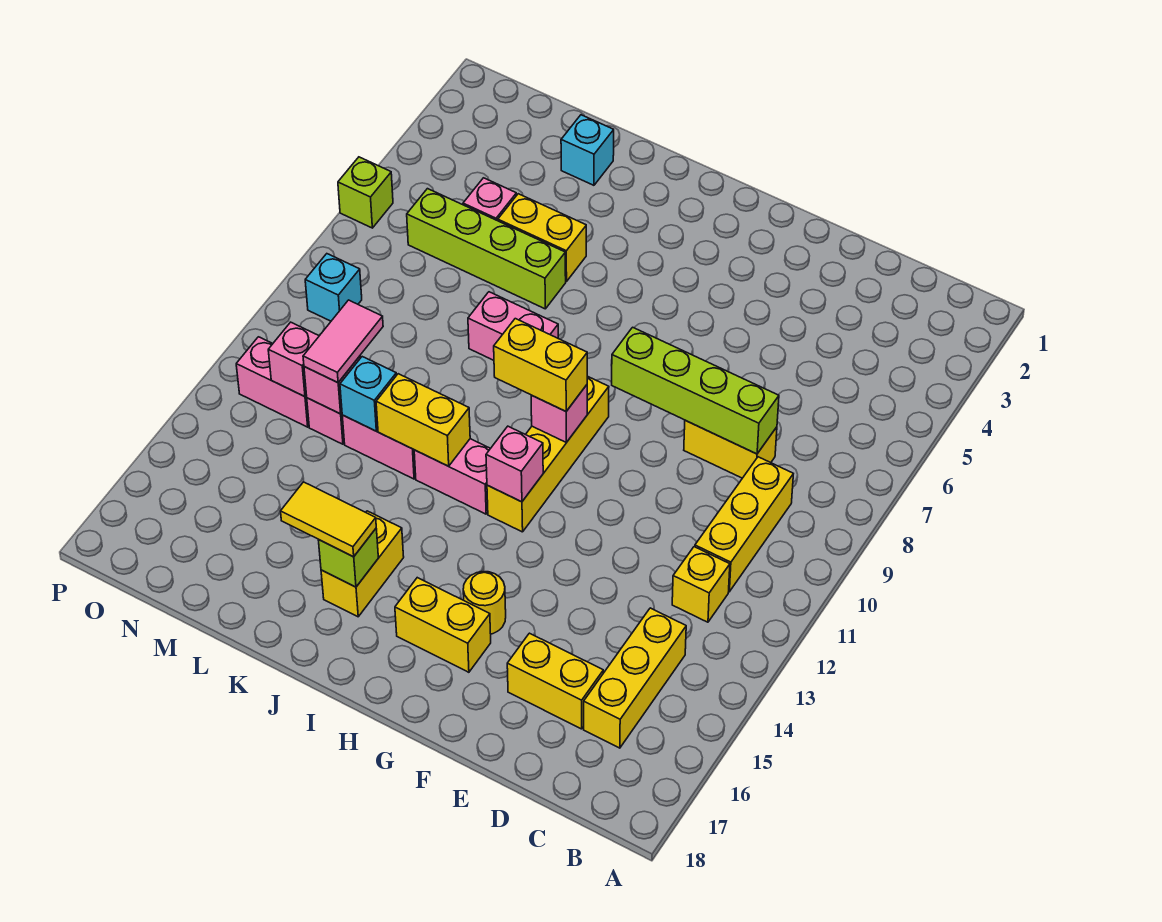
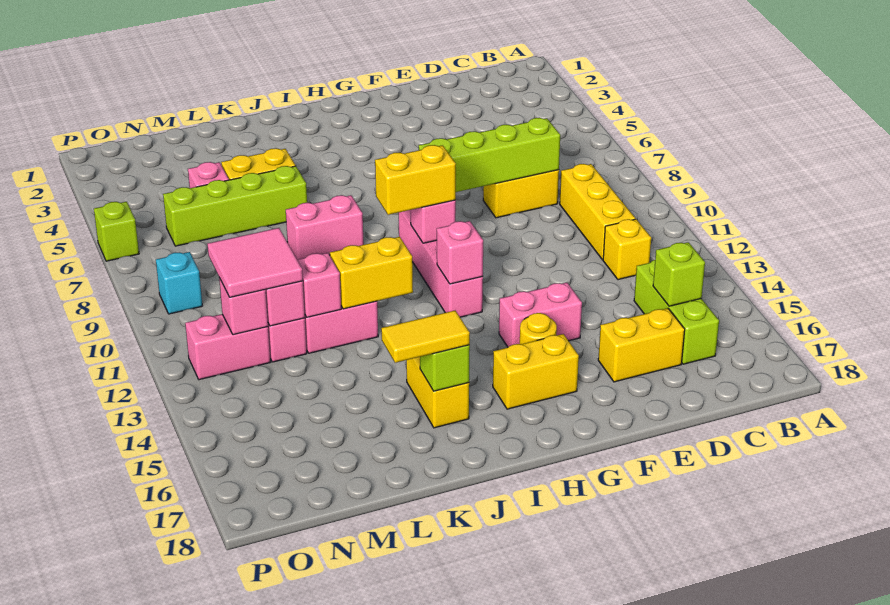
yellow brick C14:C16 level 1 -> lime brick C14:C16 level 1
none -> lime brick C15 level 2
yellow brick H9:H12 level 1 -> pink brick H9:H12 level 1
pink brick I12:J12 level 1 -> pink brick F14:G14 level 1
cyan brick L2 level 1 -> none
cyan brick L12 level 2 -> pink brick L12 level 2
pink tile M11:M12 level 3 -> pink tile M11:N12 level 3

